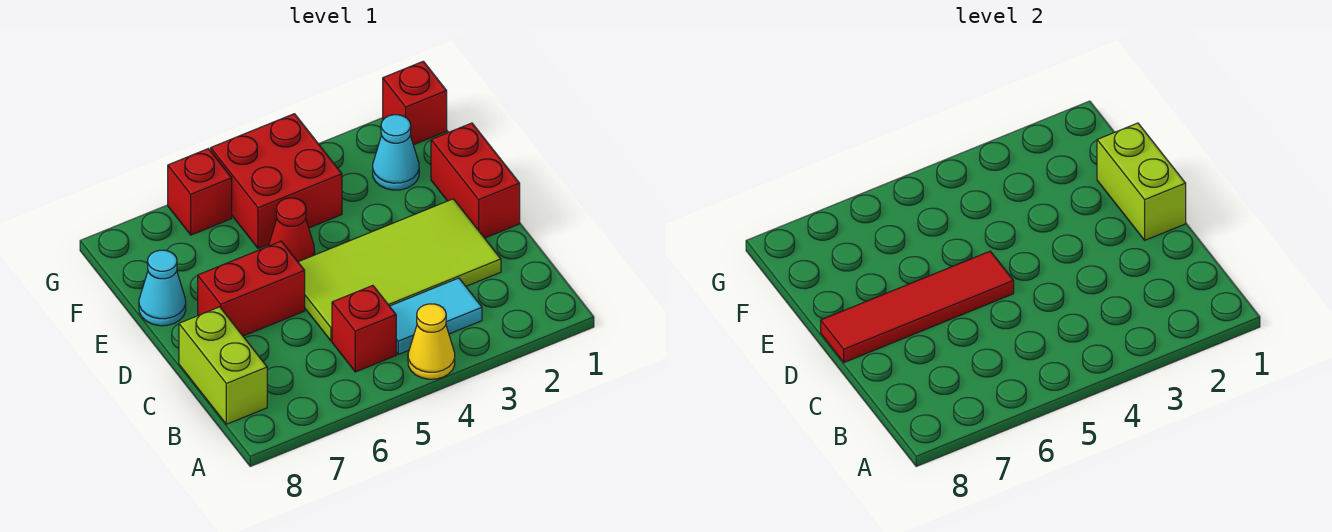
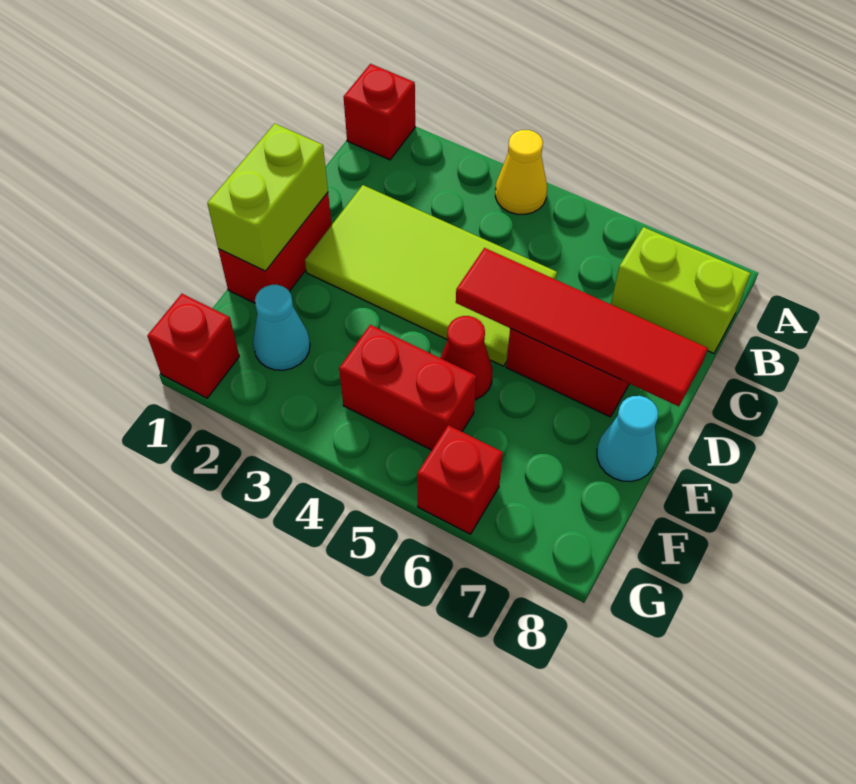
cyan tile B3:B4 level 1 -> none
red brick B5 level 1 -> red brick A1 level 1
lime brick B8:C8 level 1 -> lime brick B7:B8 level 1
red brick F4:G5 level 1 -> red brick F4:F5 level 1

